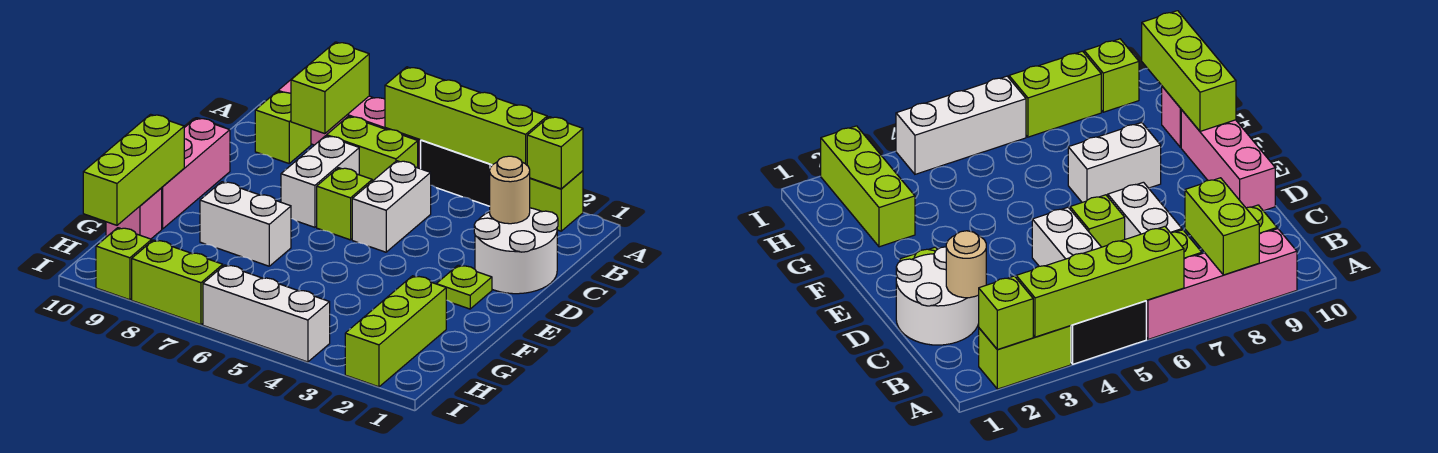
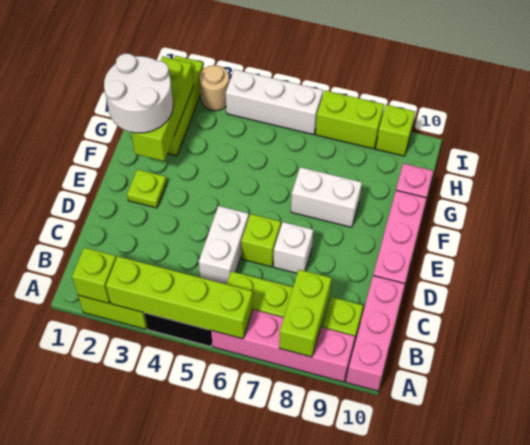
none -> pink brick A10:C10 level 1
white round brick C1:D2 level 1 -> white round brick F1:G2 level 3
tan round brick C2 level 2 -> tan round brick I3 level 1
white brick C7:D7 level 1 -> white brick D7 level 1
lime brick F10:H10 level 2 -> lime brick F2:H2 level 2

